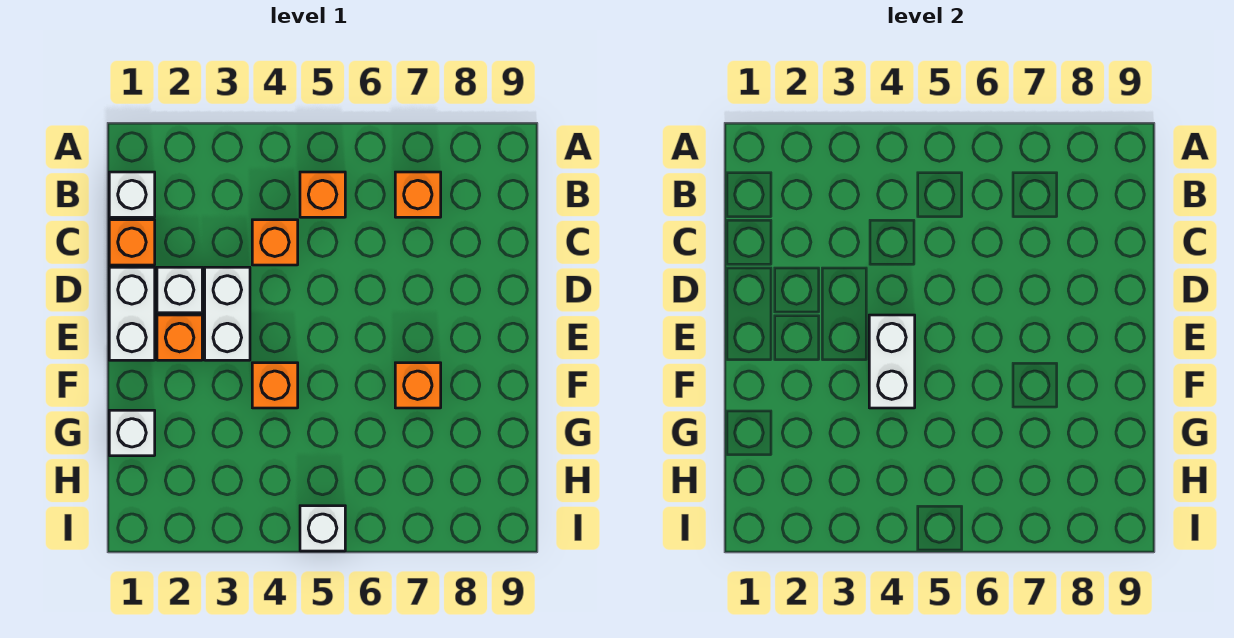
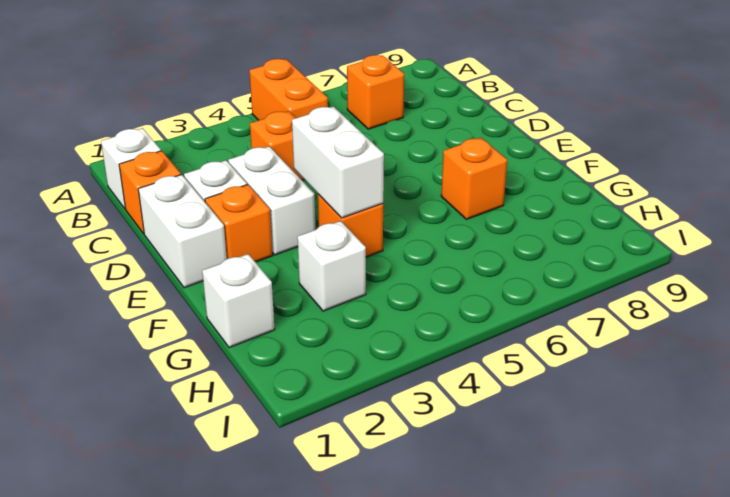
orange brick B5 level 1 -> orange brick A5:B5 level 1
white brick I5 level 1 -> white brick G3 level 1

